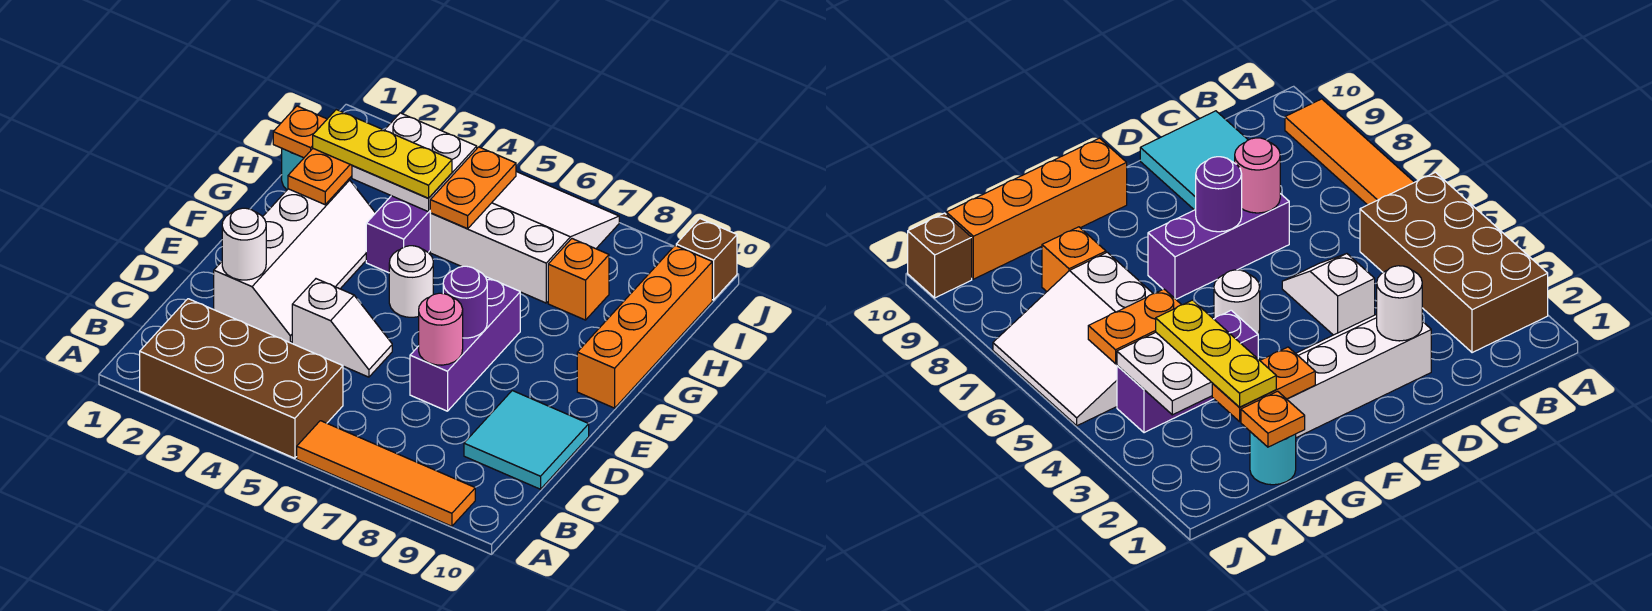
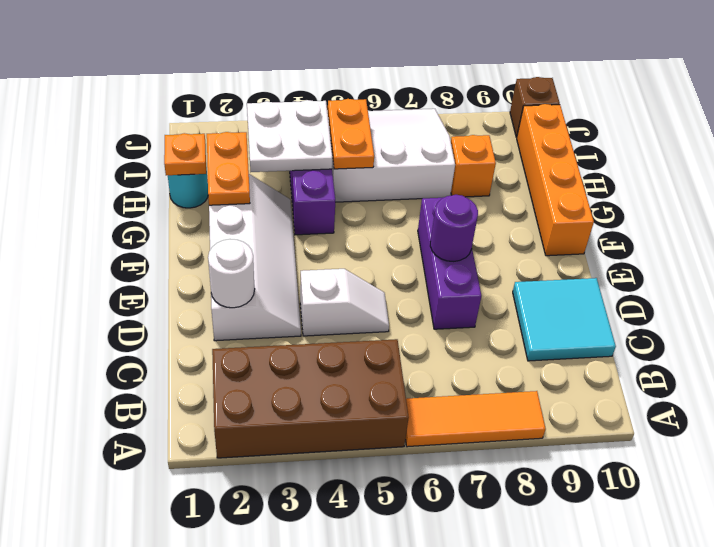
orange tile A6:A9 level 1 -> orange tile A6:A8 level 1
pink round brick D7 level 2 -> none
white round brick F5 level 1 -> none
yellow plate H2:H4 level 3 -> none

